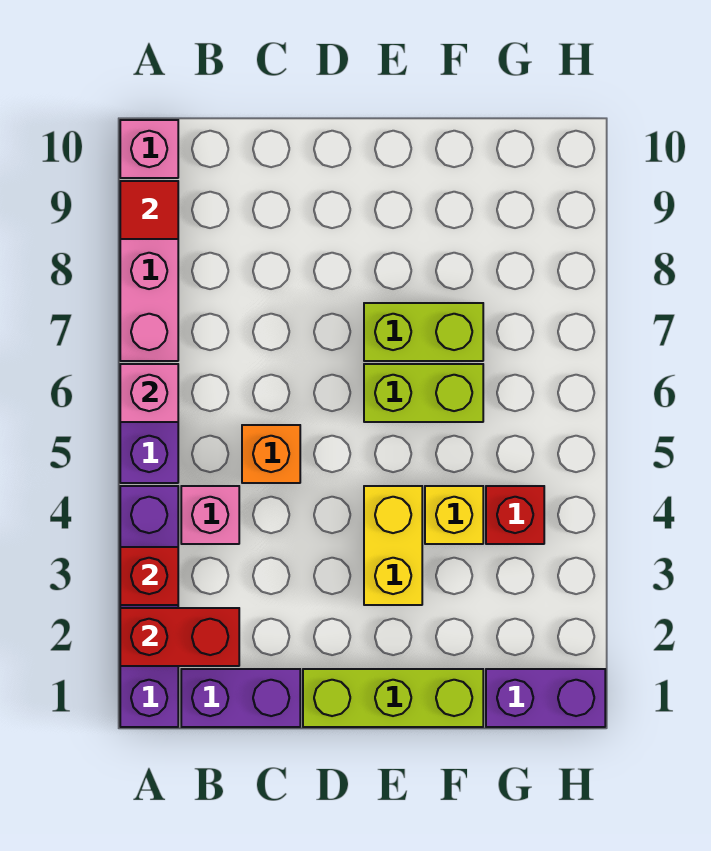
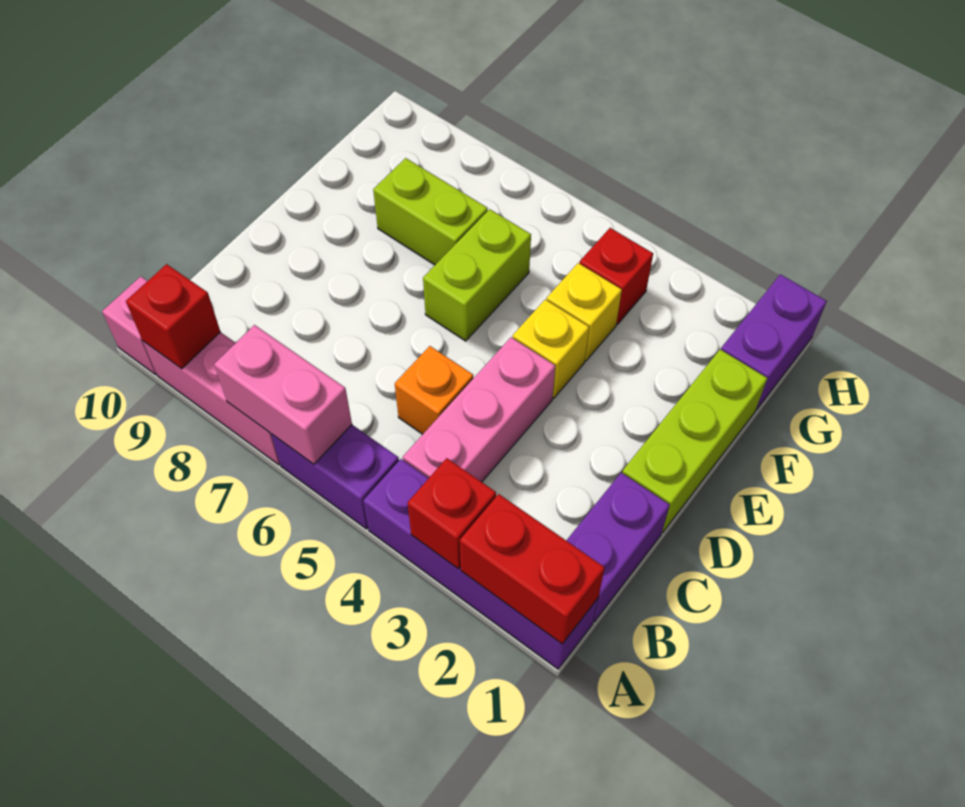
red brick A2:B2 level 2 -> red brick A1:A2 level 2
pink brick A6 level 2 -> pink brick A6:A7 level 2
red tile A9 level 2 -> red brick A9 level 2
pink brick B4 level 1 -> pink brick B4:D4 level 1
yellow brick E3:E4 level 1 -> yellow brick E4 level 1
lime brick E7:F7 level 1 -> lime brick F7:F8 level 1

